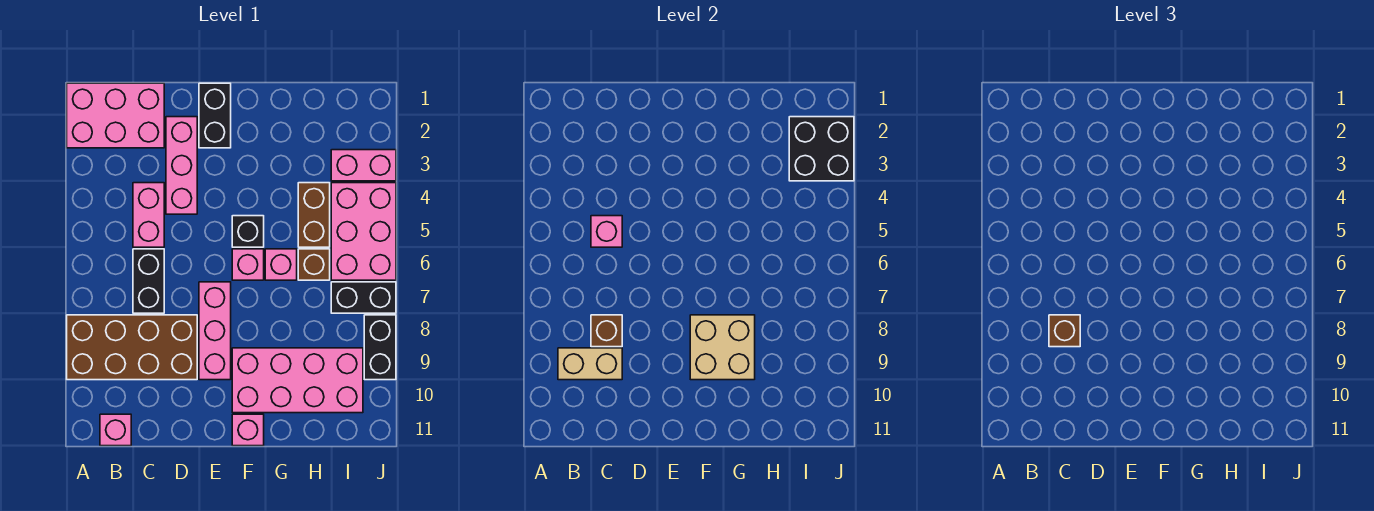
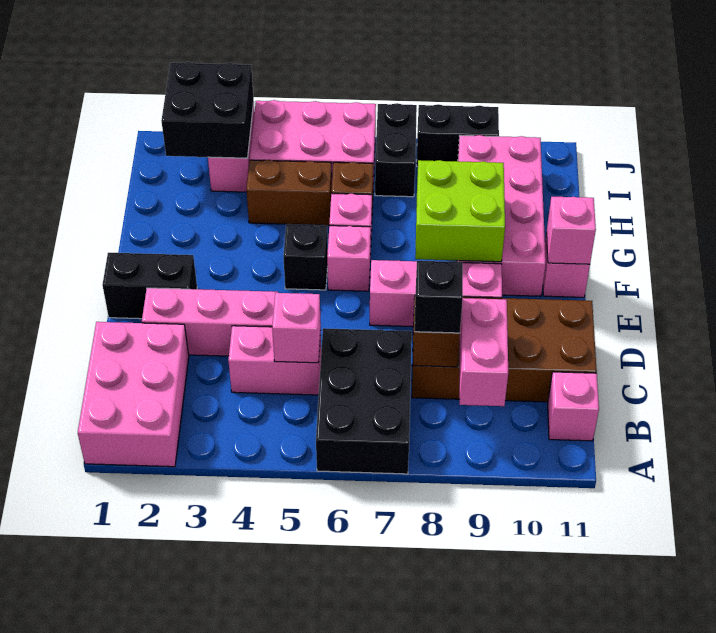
brown brick A8:D9 level 1 -> brown brick C8:D11 level 1
tan brick B9:C9 level 2 -> pink brick B9:C9 level 2
black brick C6:C7 level 1 -> black brick A6:C7 level 1
brown brick C8 level 3 -> black brick C8 level 3
tan brick F8:G9 level 2 -> lime brick F8:G9 level 2
none -> pink brick F11 level 2

